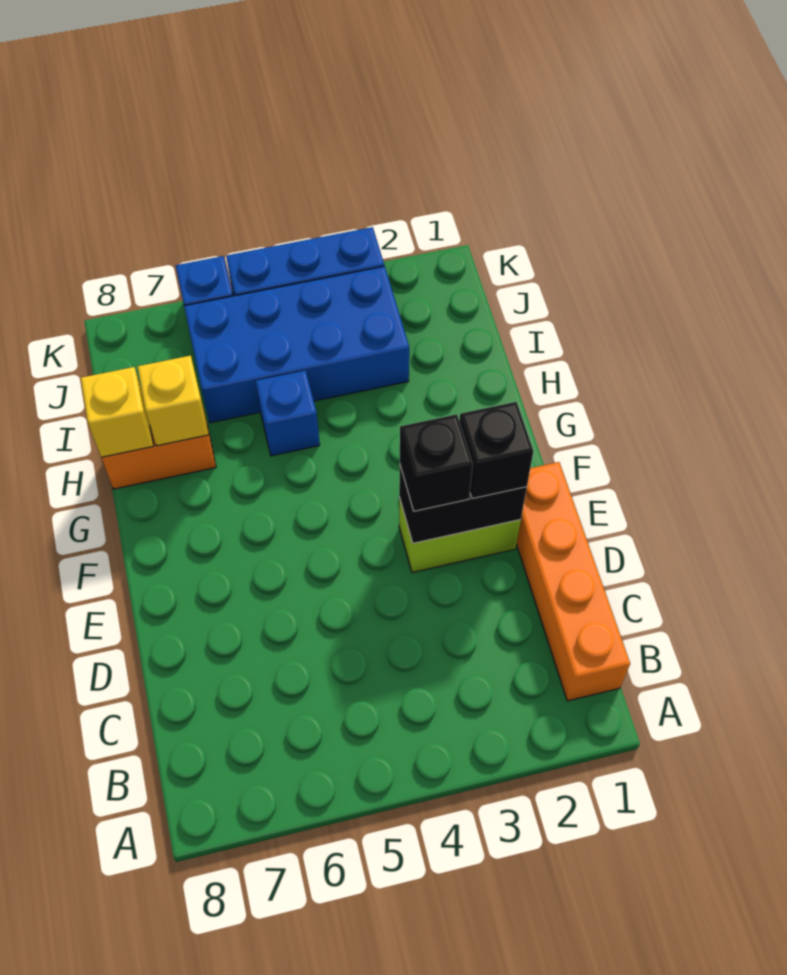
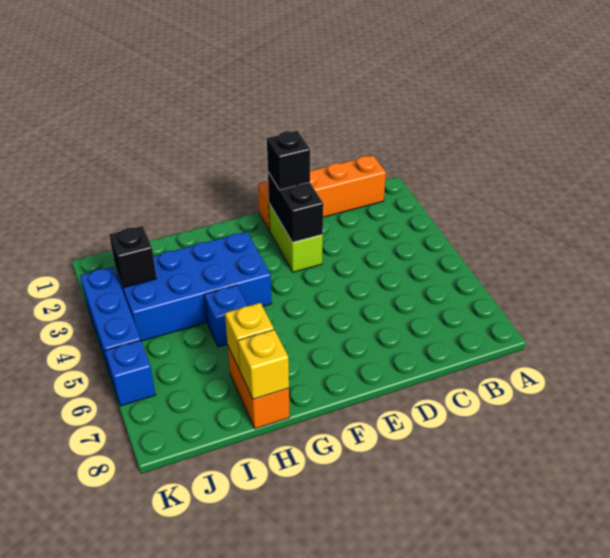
black brick E3 level 3 -> black brick J3 level 2
blue brick I3:J6 level 1 -> blue brick G3:J4 level 1

